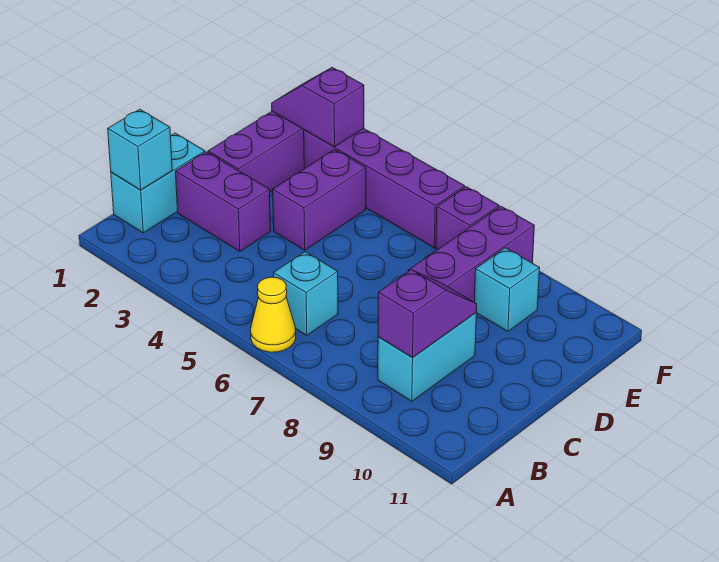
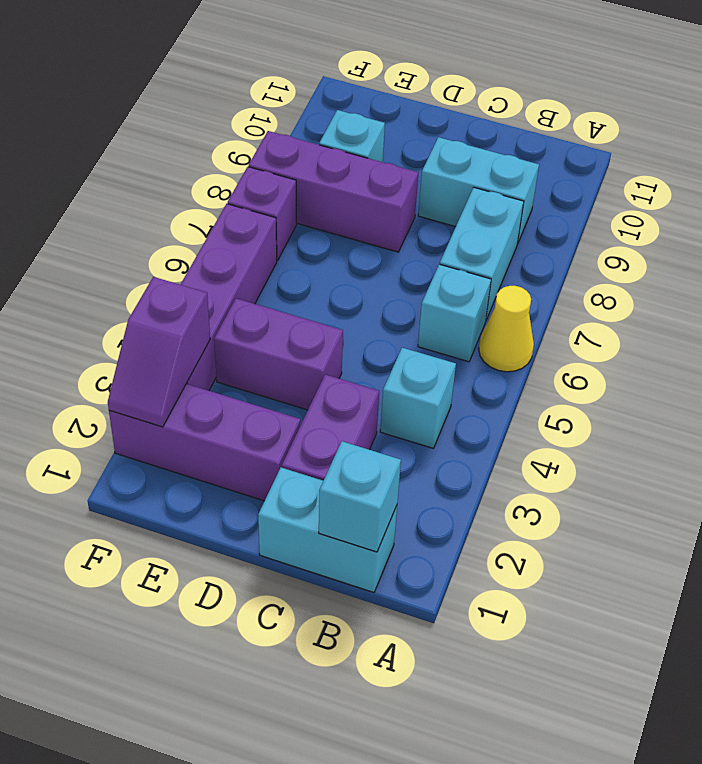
none -> cyan brick B4 level 1
none -> cyan brick B7:B8 level 1
purple slope B9:C9 level 2 top B -> none

